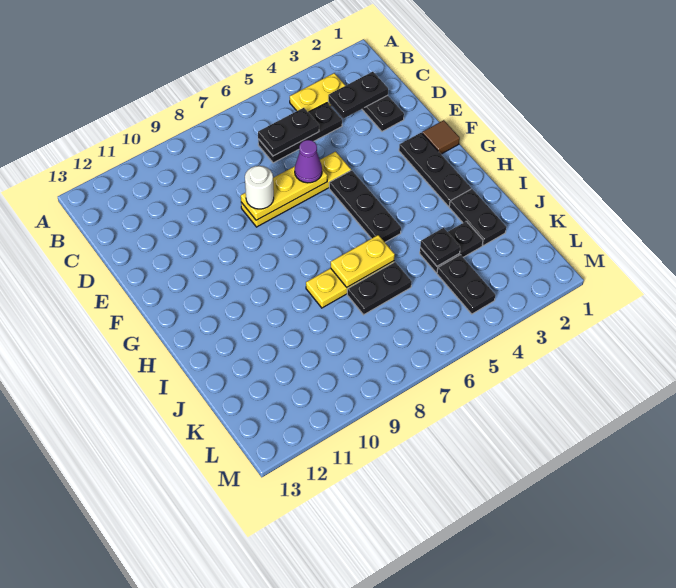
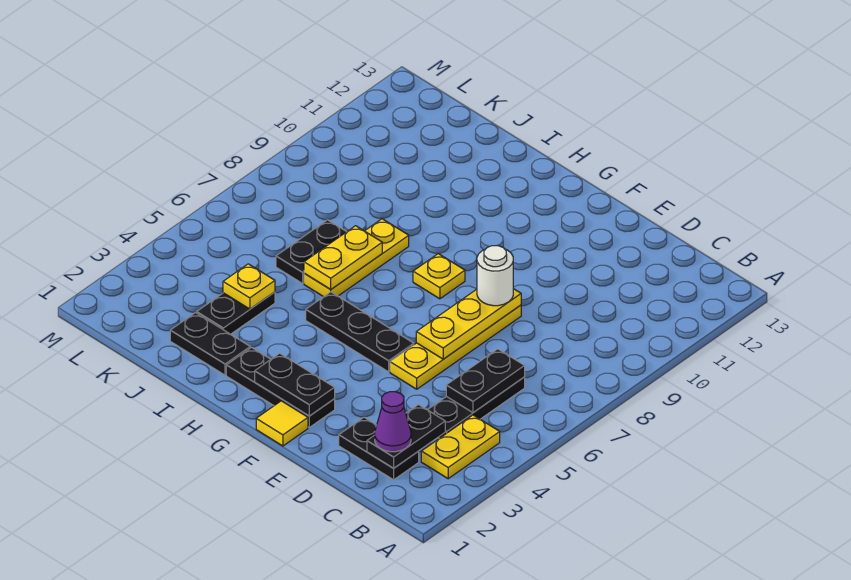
purple cone E6 level 3 -> purple cone C2 level 3
brown tile F1 level 1 -> yellow tile F1 level 1
none -> yellow plate G8 level 1
black plate J4 level 2 -> yellow plate J4 level 2
black plate K4:L4 level 1 -> black plate F2:G2 level 2

